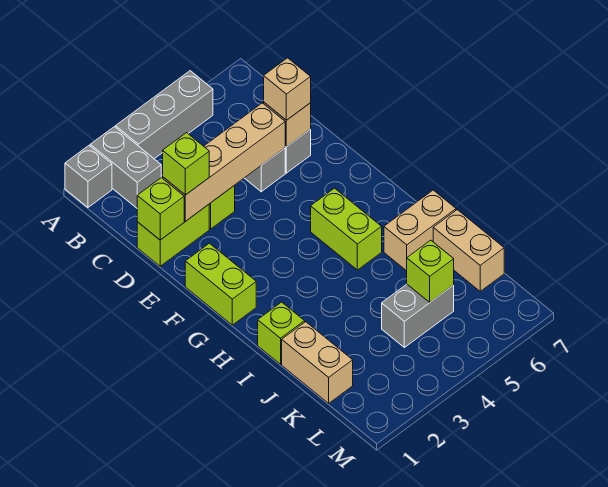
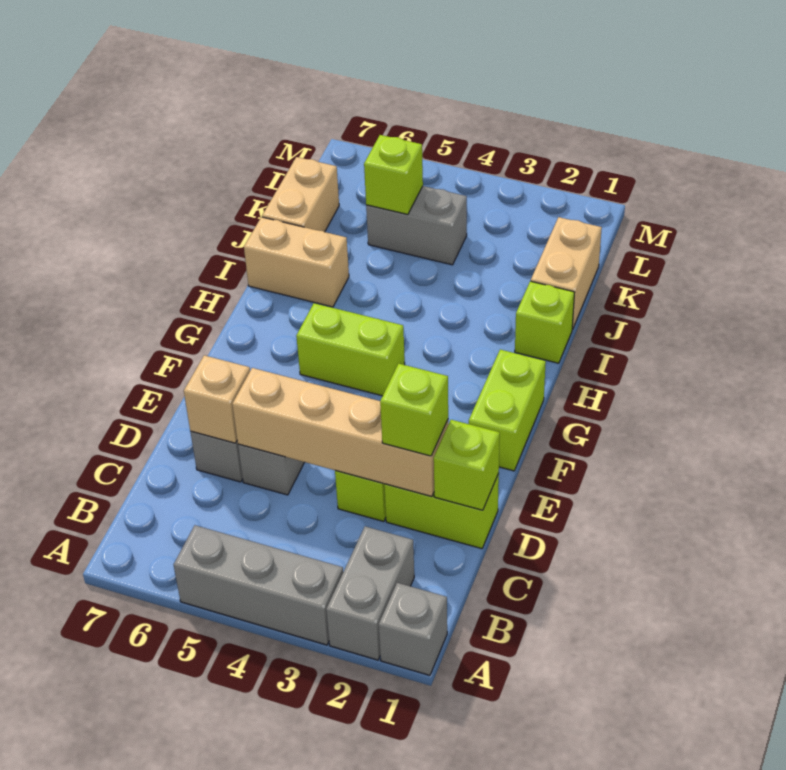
tan brick D6 level 3 -> none
lime brick G5:H5 level 1 -> lime brick G4:G5 level 1

